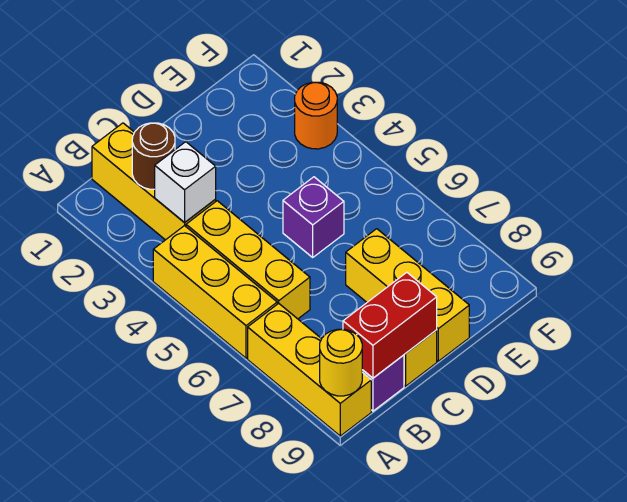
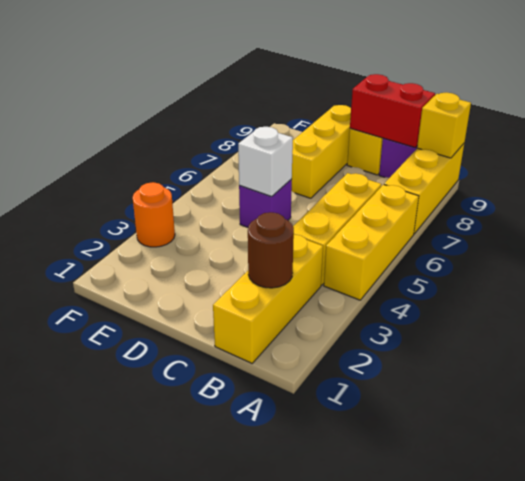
yellow round brick A9 level 2 -> yellow brick A9 level 2
white brick B3 level 2 -> white brick D5 level 2

